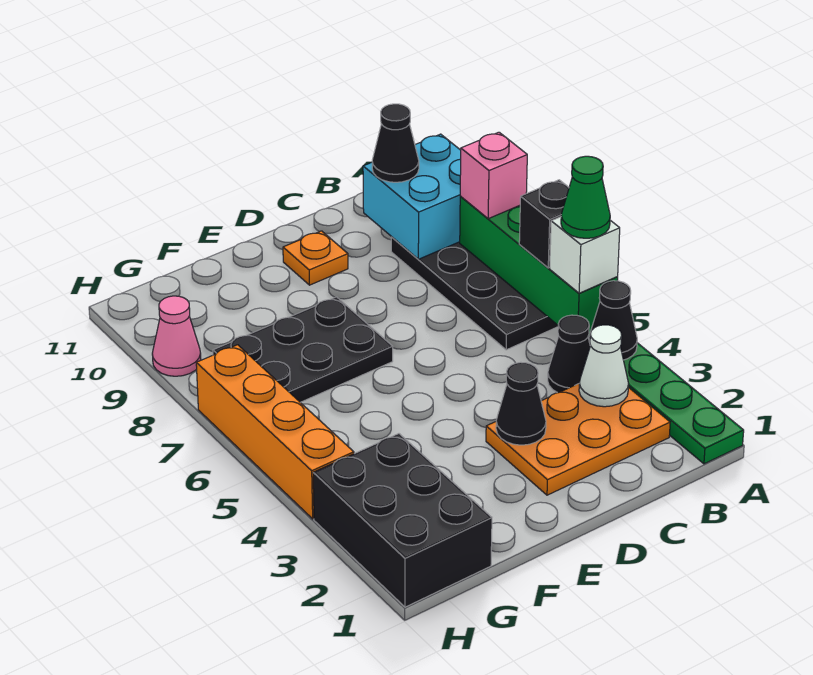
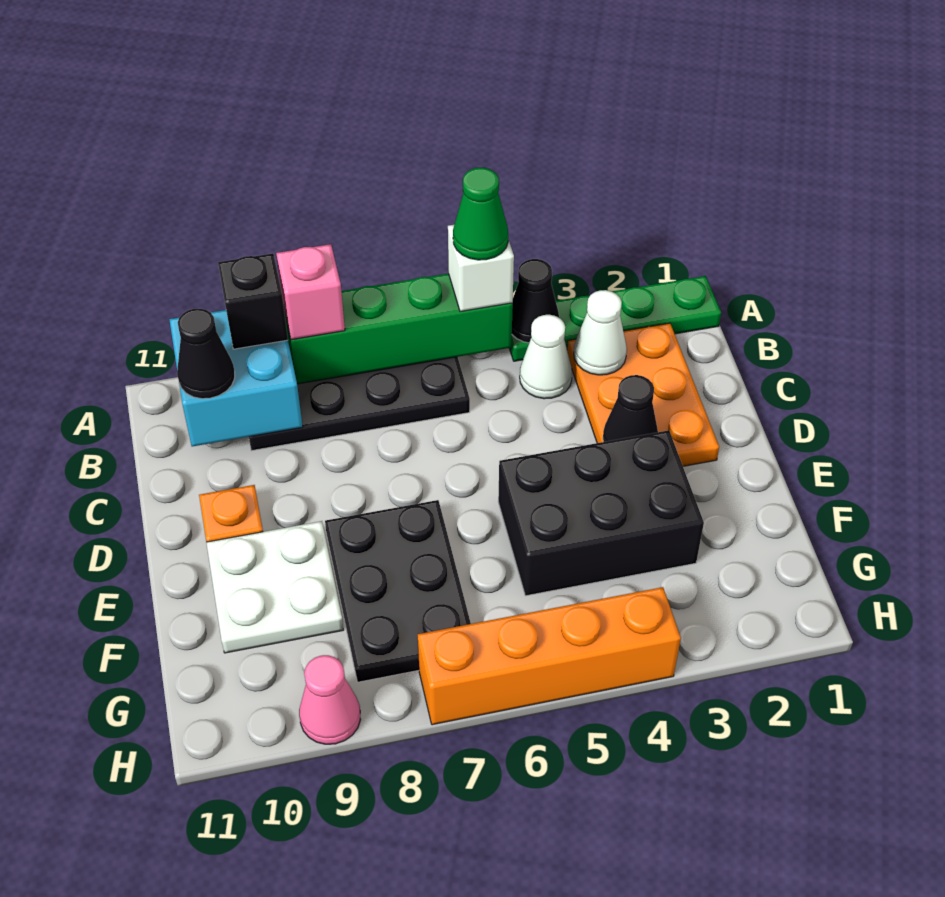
black brick A6 level 3 -> black brick A9 level 3
black cone B4 level 1 -> white cone B4 level 1
none -> white plate E9:F10 level 1
black brick G1:H3 level 1 -> black brick E3:F5 level 1

